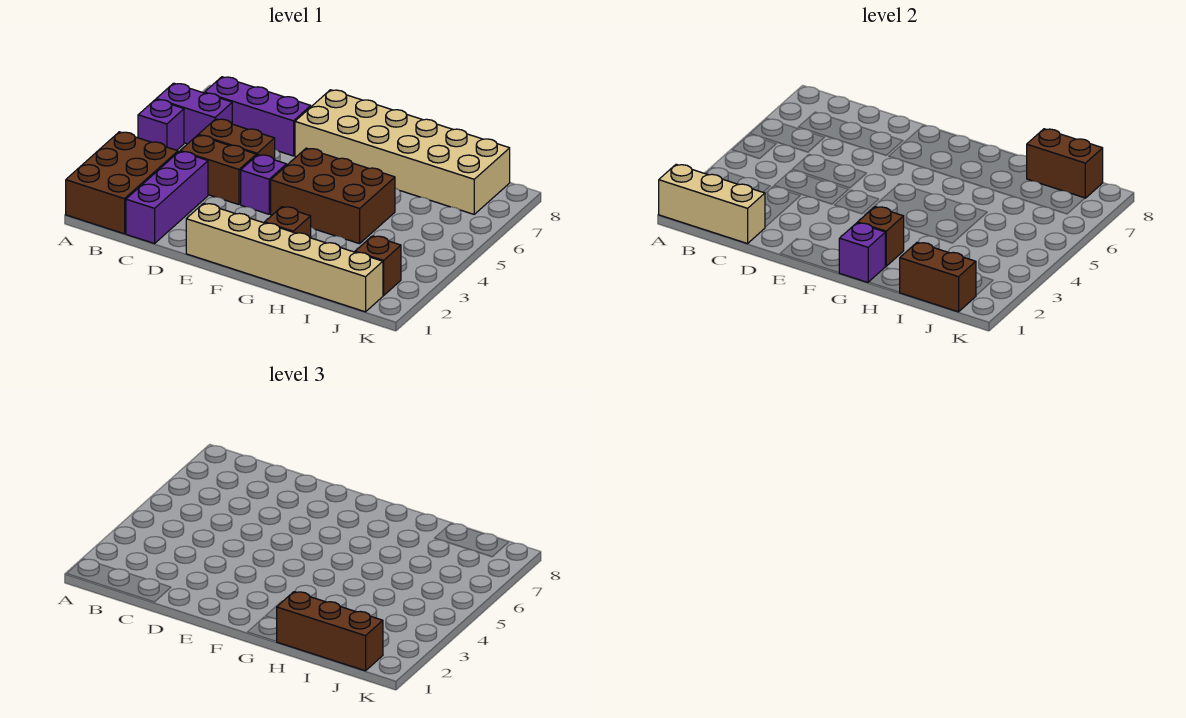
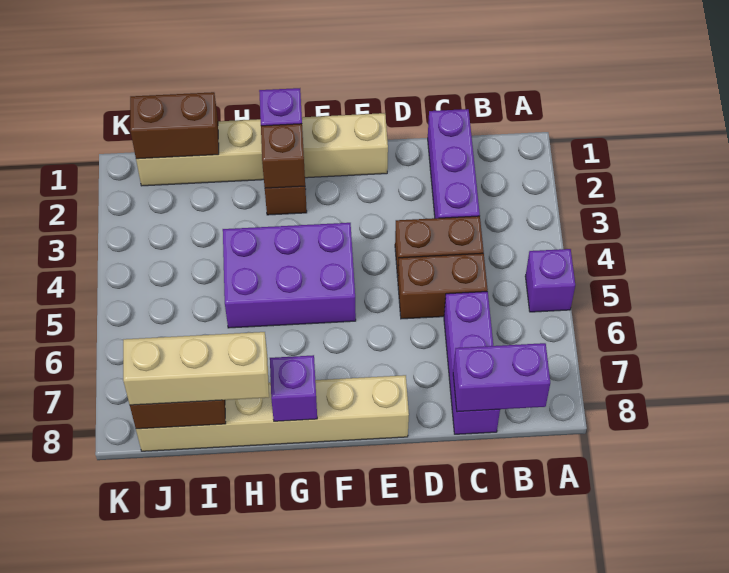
brown brick A1:B3 level 1 -> none
tan brick A1:C1 level 2 -> tan brick H8:J8 level 3
purple brick A6:B6 level 1 -> purple brick B8:C8 level 2
purple brick B7:D7 level 1 -> purple brick C6:C8 level 1
purple brick E4 level 1 -> purple brick G8 level 2
tan brick E7:J8 level 1 -> tan brick E8:J8 level 1
brown brick F4:H5 level 1 -> purple brick F4:H5 level 1
brown brick H1:J1 level 3 -> none
brown brick J2 level 1 -> none

